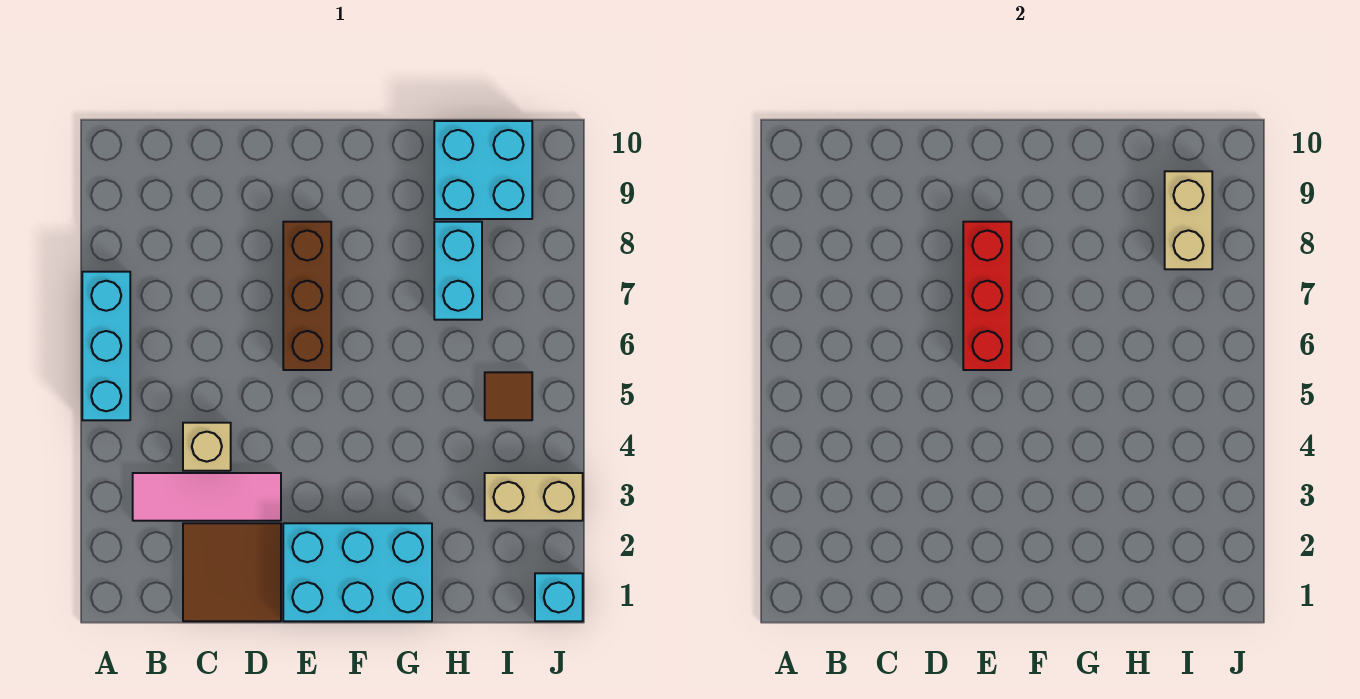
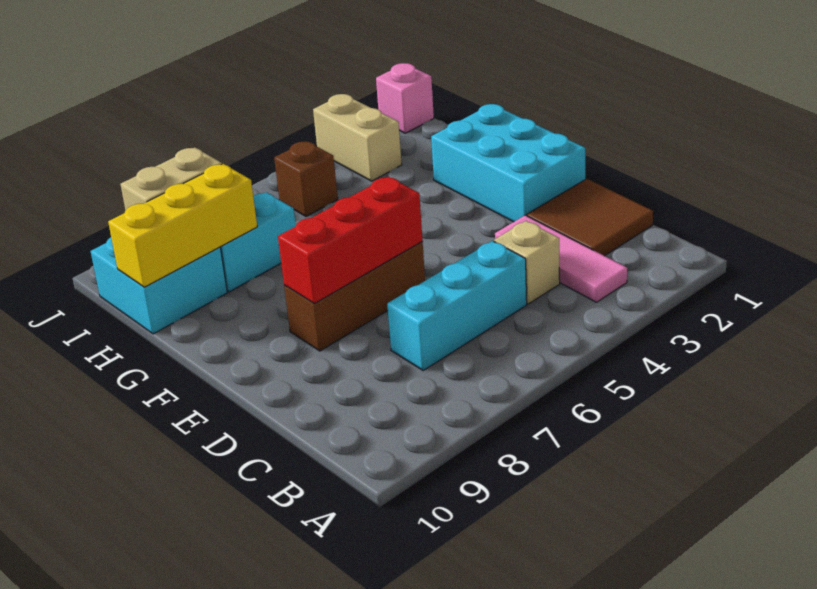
cyan brick A5:A7 level 1 -> cyan brick C5:C7 level 1
none -> yellow brick H8:H10 level 2
brown tile I5 level 1 -> brown brick I5 level 1
cyan brick J1 level 1 -> pink brick J1 level 1

